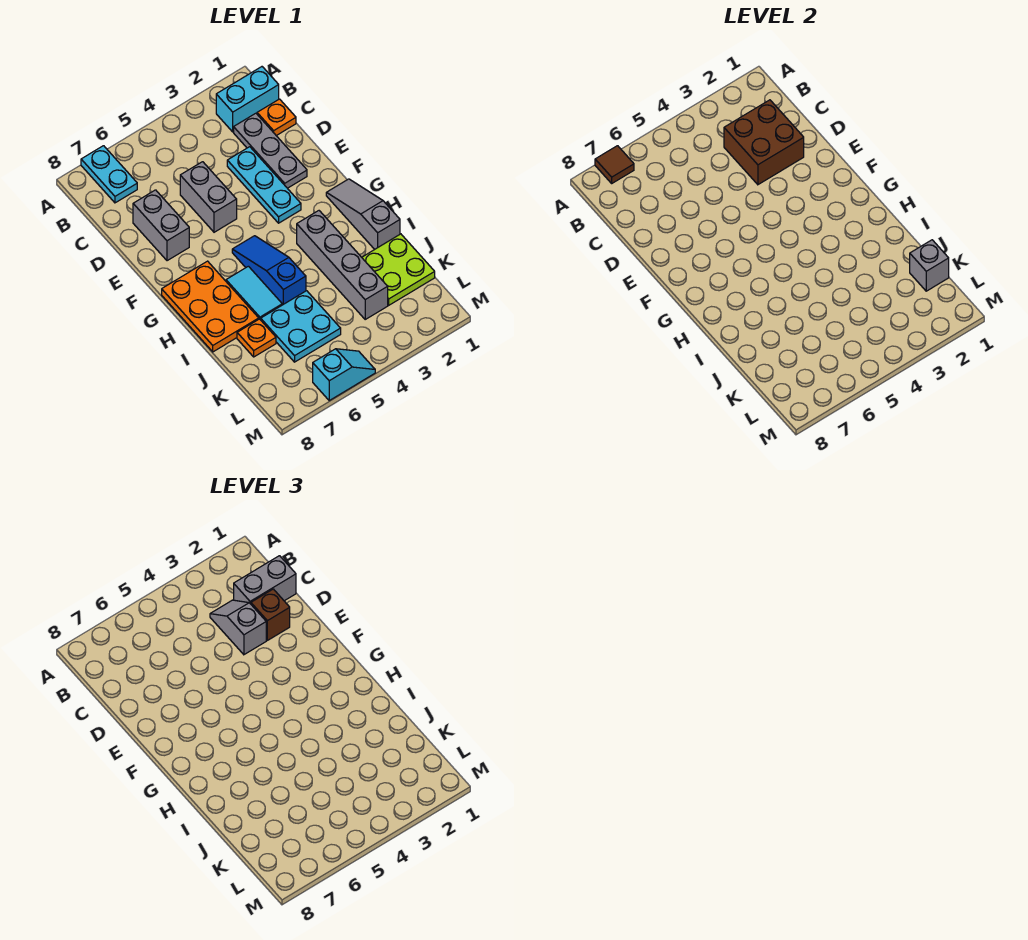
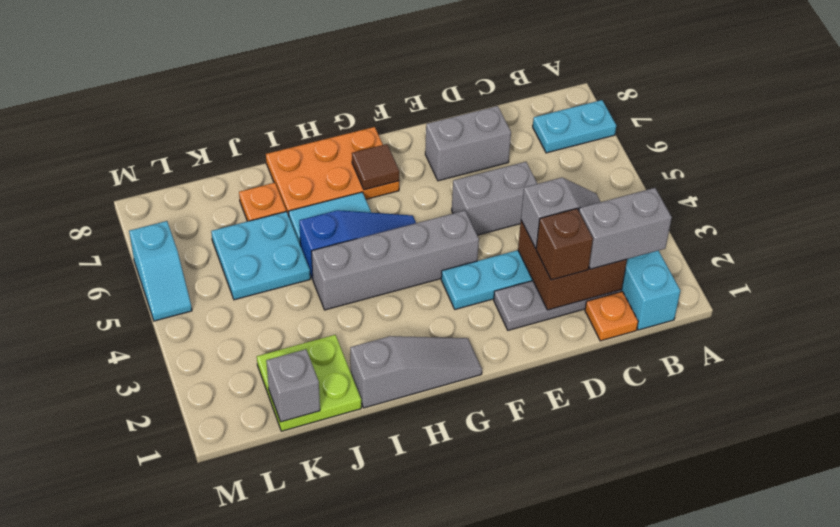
brown tile A7 level 2 -> brown tile G7 level 2
grey brick C1:C2 level 3 -> grey brick B2:C2 level 3
grey brick H3:K3 level 1 -> grey brick F4:I4 level 1

